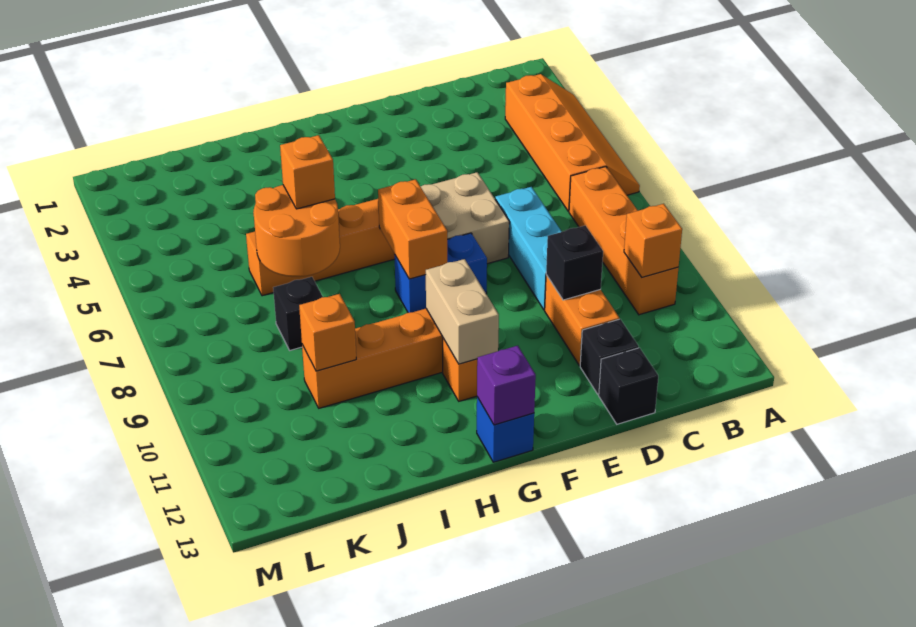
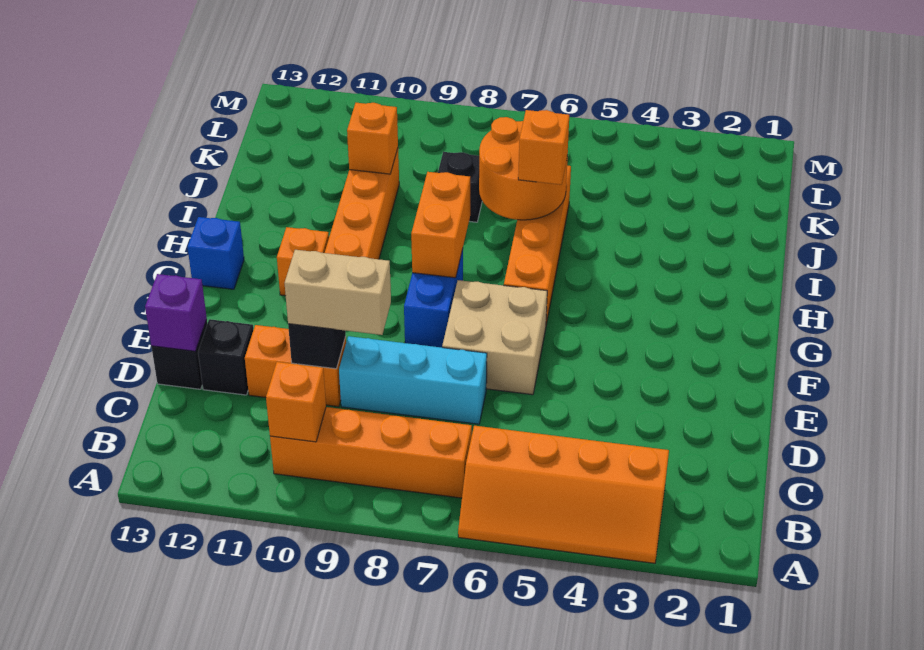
orange brick G7:G8 level 2 -> orange brick G8:H8 level 2
tan brick G10:G11 level 2 -> tan brick D9:D10 level 3
purple brick G13 level 2 -> purple brick D13 level 2

